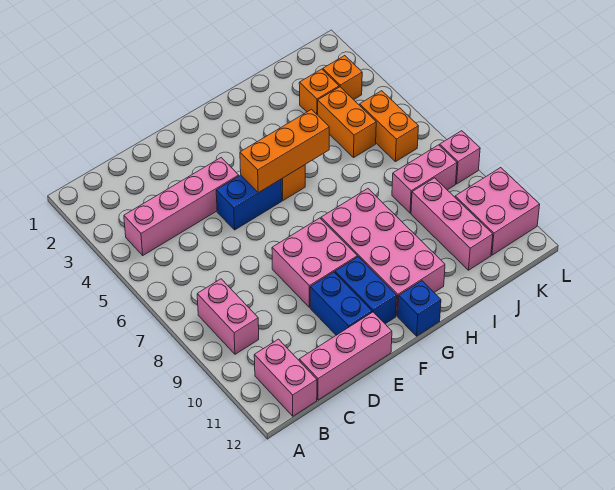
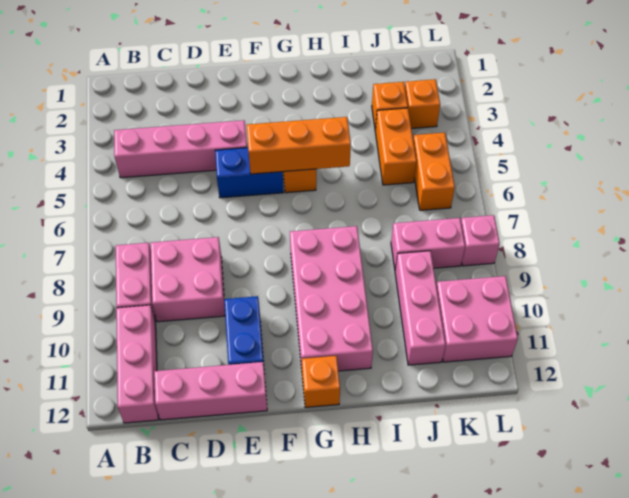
pink brick B11:B12 level 1 -> pink brick B10:B12 level 1
pink brick E8:F9 level 1 -> pink brick C8:D9 level 1
blue brick F10:F11 level 1 -> none
blue brick G12 level 1 -> orange brick G12 level 1

